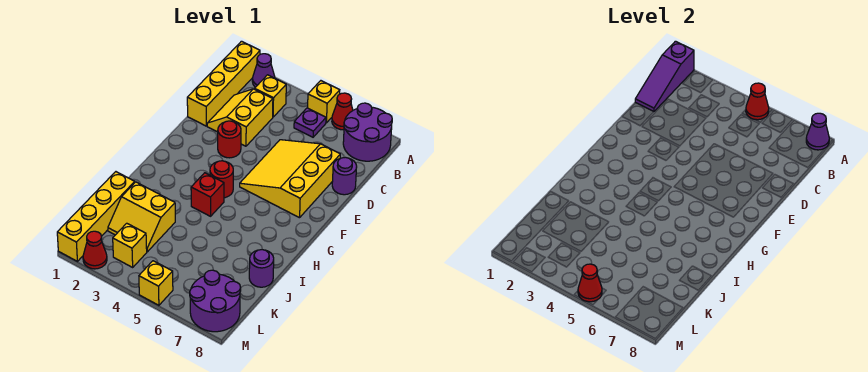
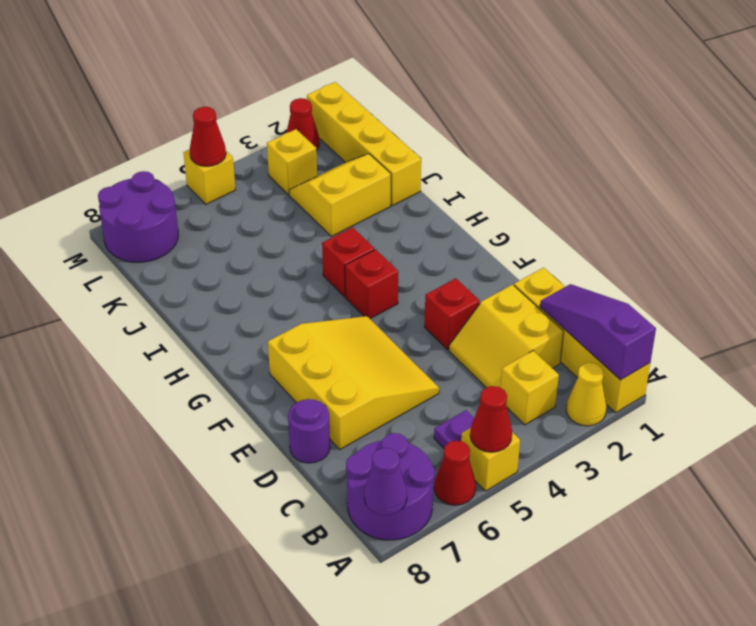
purple cone A2 level 1 -> yellow cone A2 level 1
yellow slope C2:D3 level 1 top 3 -> yellow slope C2:D3 level 1 top 2
red round brick E3 level 1 -> red brick E3 level 1
red round brick G4 level 1 -> red brick G4 level 1
purple round brick J8 level 1 -> none

